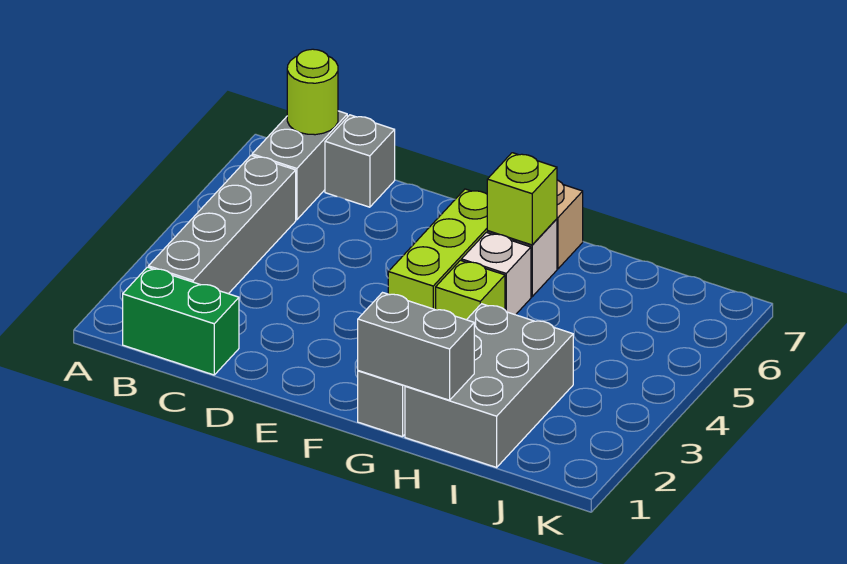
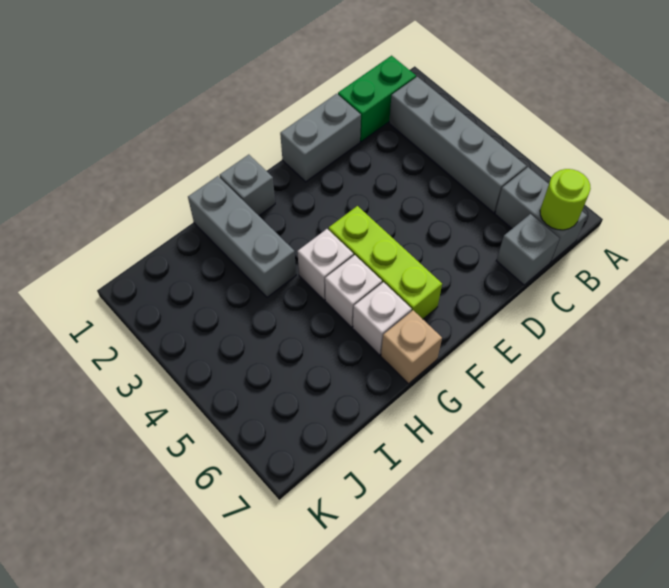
grey brick G1:H1 level 2 -> grey brick D1:E1 level 1
lime brick G4 level 1 -> white brick G4 level 1
lime brick G6 level 2 -> none
grey brick H1:I3 level 1 -> grey brick H1:H3 level 1

